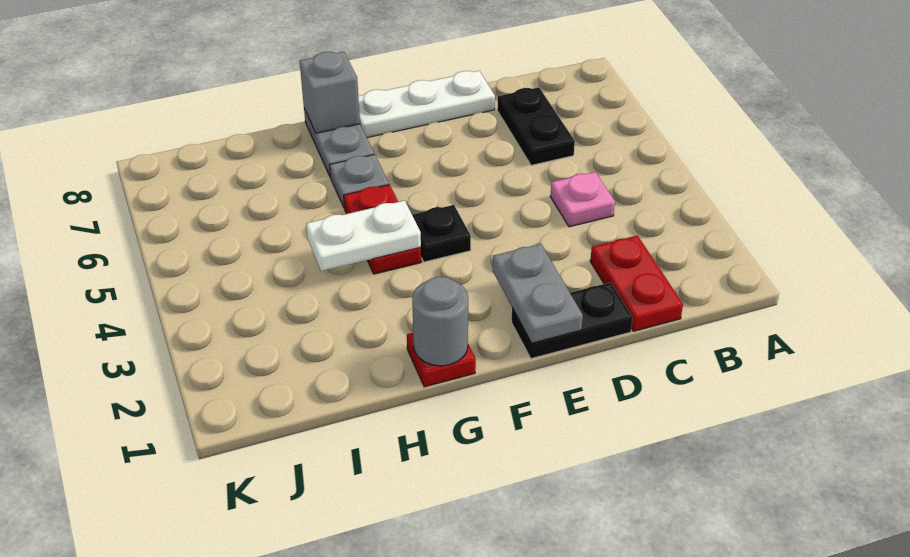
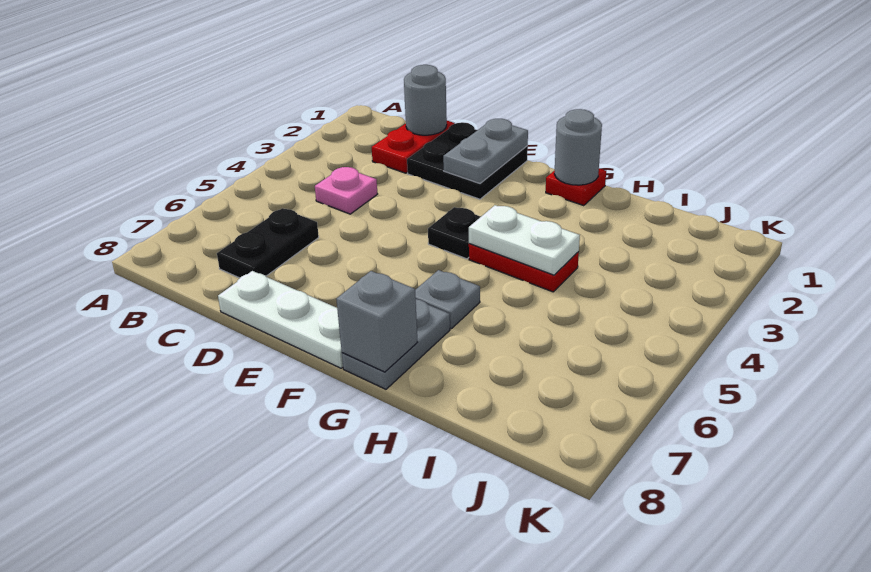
none -> grey round brick C1 level 2
black plate D1:E1 level 1 -> black plate D1:E2 level 1
red plate G4:G5 level 1 -> red plate G4:H4 level 1

